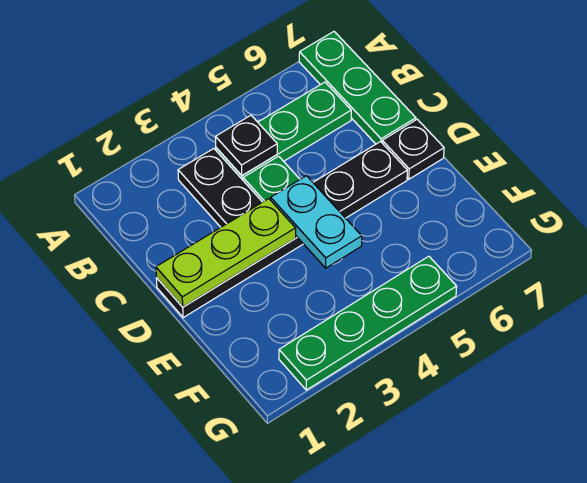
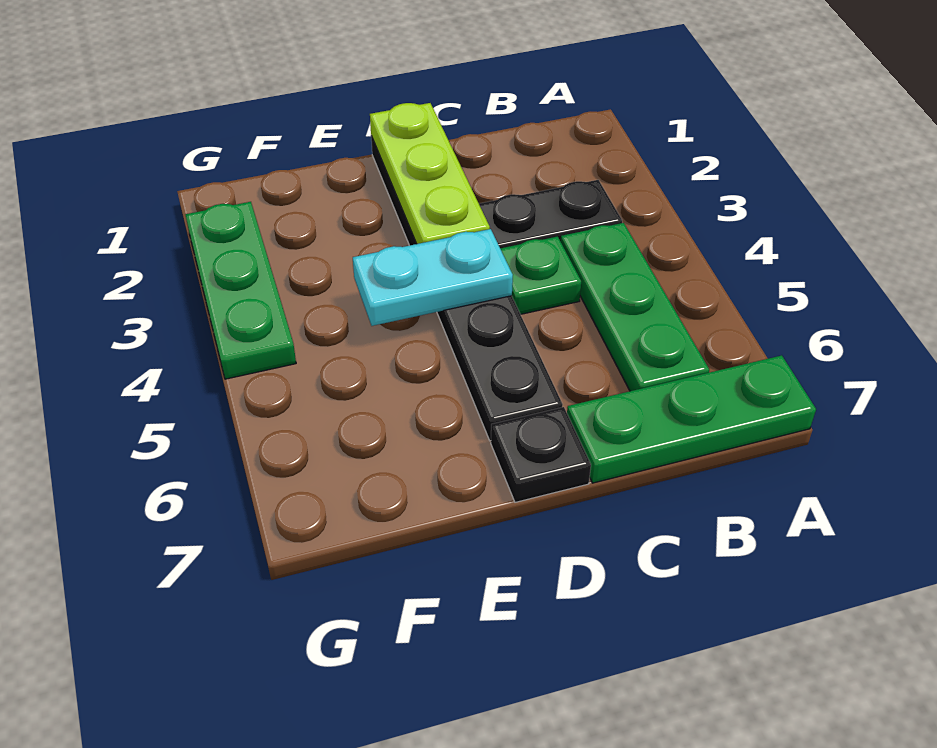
black plate B4 level 2 -> none
green plate G2:G5 level 1 -> green plate G2:G4 level 1

